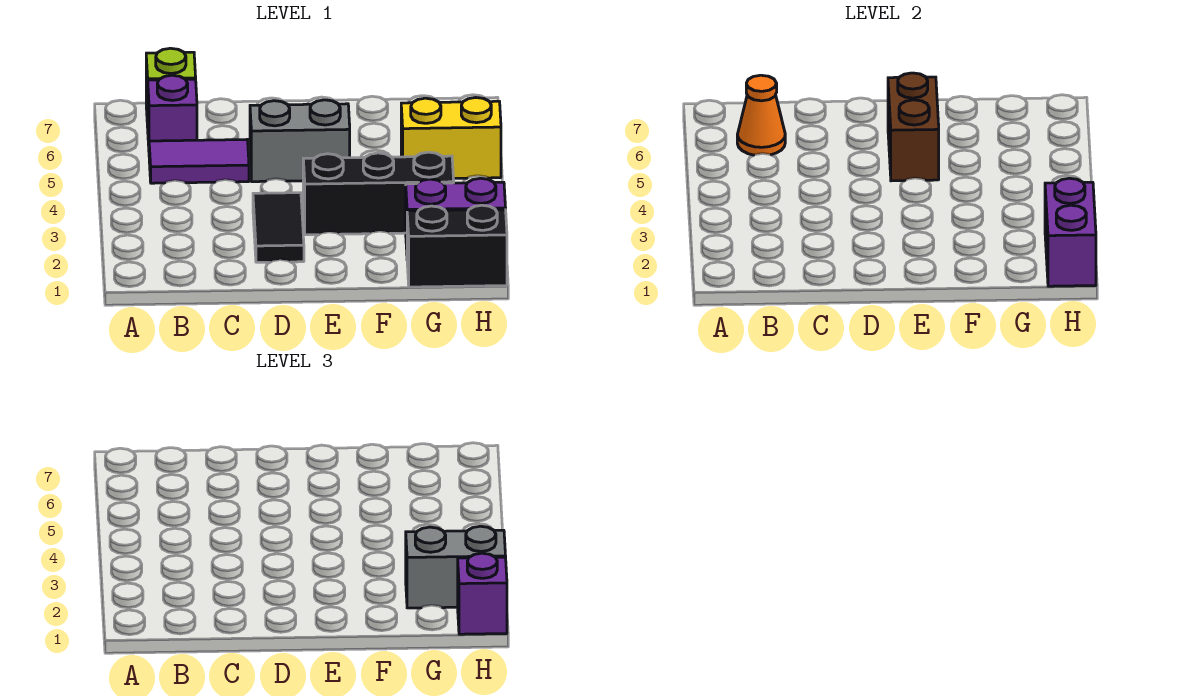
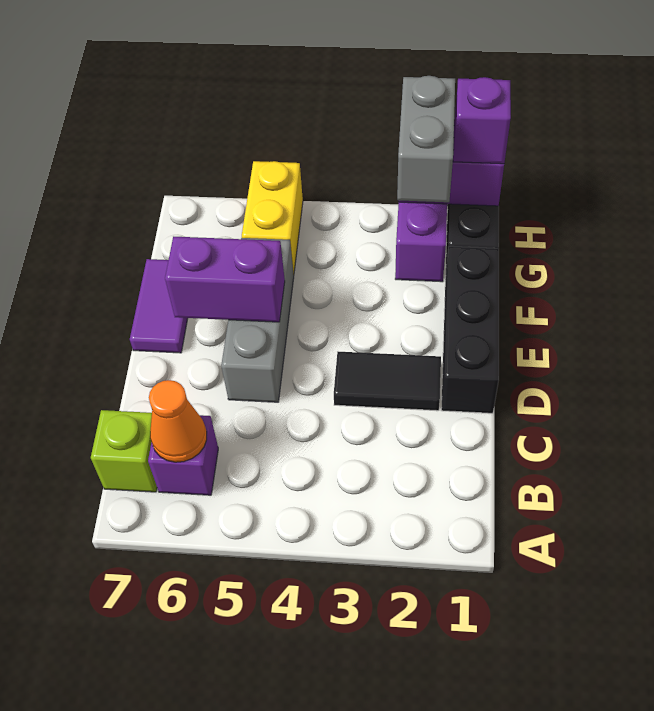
purple tile B5:C5 level 1 -> purple tile E7:F7 level 1
grey brick D5:E5 level 1 -> grey brick D5:F5 level 1
black brick E3:G3 level 1 -> black brick D1:F1 level 1
brown brick E5:E6 level 2 -> purple brick E5:E6 level 2

